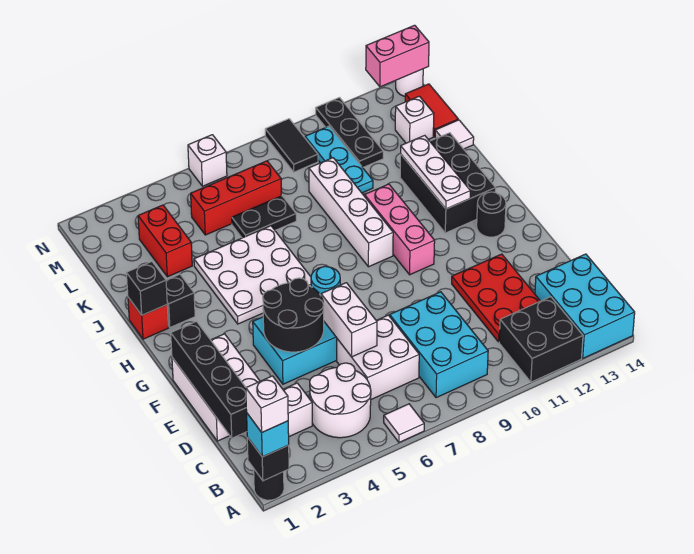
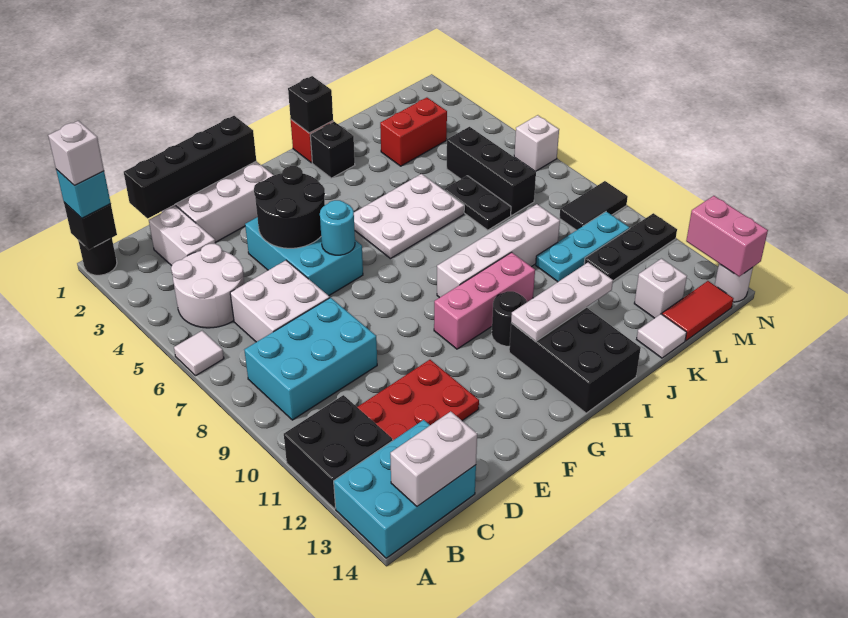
white brick D6:E6 level 2 -> white brick B14:C14 level 2
black round brick G13 level 1 -> black round brick H11 level 1
white plate H4:J6 level 1 -> white plate H5:J6 level 1
black brick H12:J13 level 1 -> black brick H12:I14 level 1
red brick L5:L7 level 1 -> black brick L5:L7 level 1

